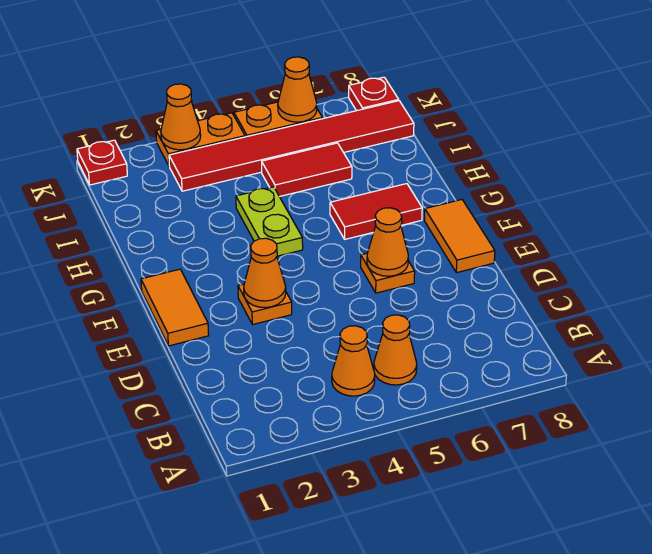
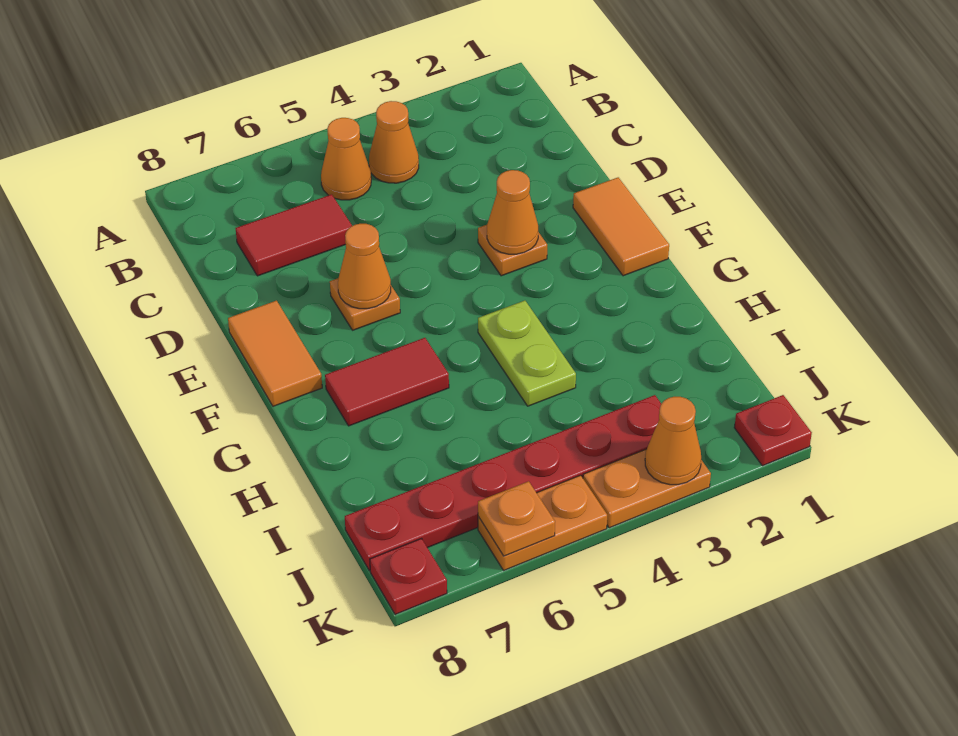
red tile I5:I6 level 1 -> red tile C6:C7 level 1
red tile J3:J8 level 1 -> red plate J3:J8 level 1
orange cone K6 level 2 -> orange plate K6 level 2

